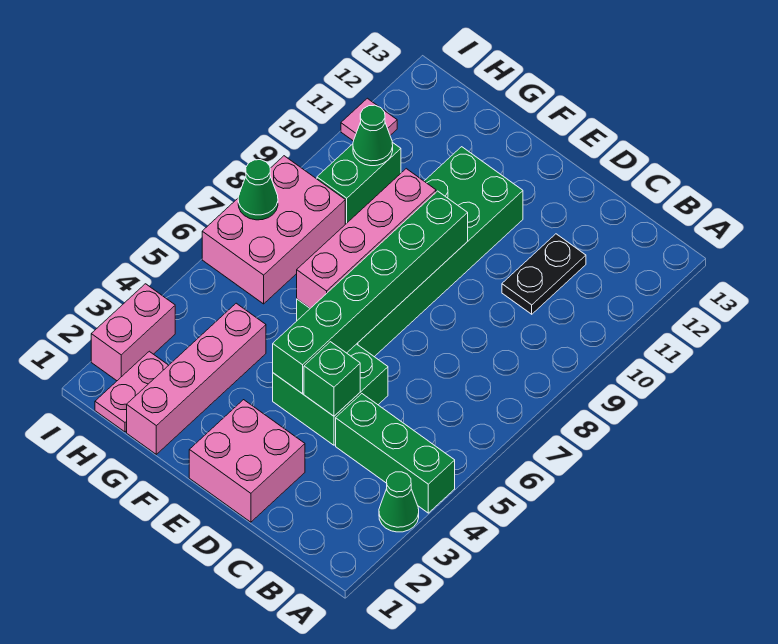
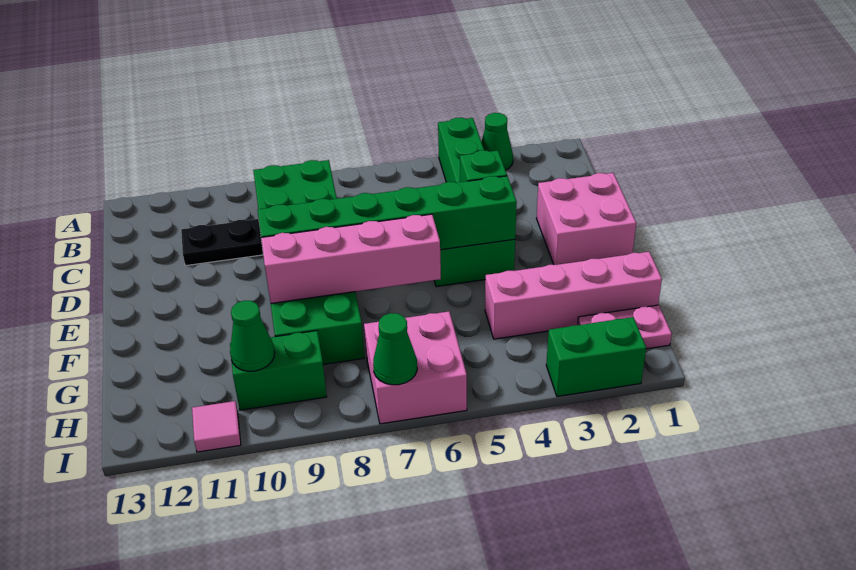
green brick E6:F11 level 1 -> green brick B8:G9 level 1
pink brick H6:I8 level 1 -> pink brick H6:I7 level 1
pink brick I2:I3 level 1 -> green brick I2:I3 level 1

